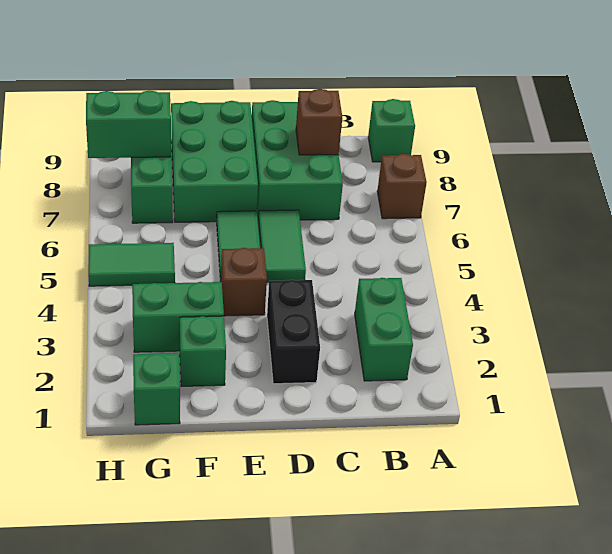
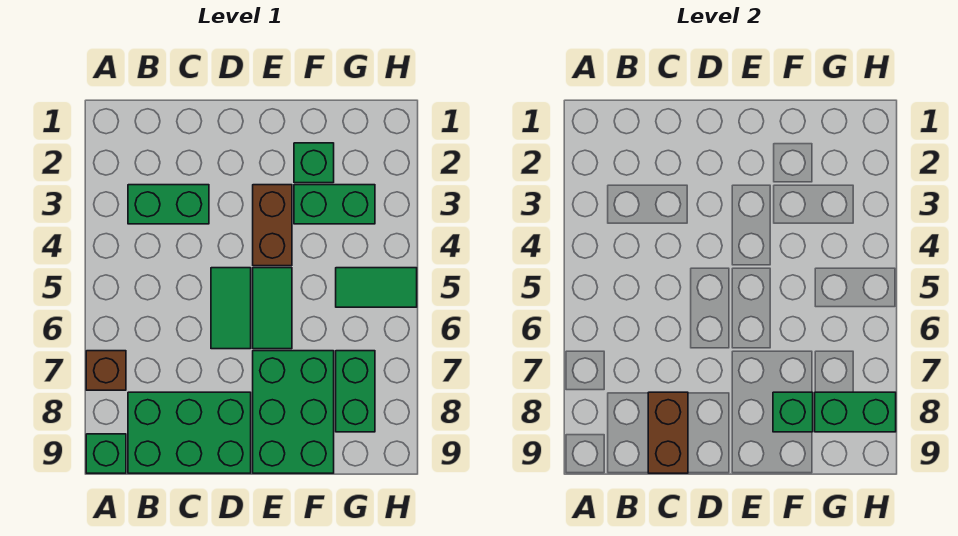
green brick B2:B3 level 1 -> green brick B3:C3 level 1
green brick C7:D9 level 1 -> green brick B8:D9 level 1
brown brick C8 level 2 -> brown brick C8:C9 level 2
black brick D2:D3 level 1 -> none
brown brick E4 level 1 -> brown brick E3:E4 level 1
green brick G1 level 1 -> green brick F8 level 2

